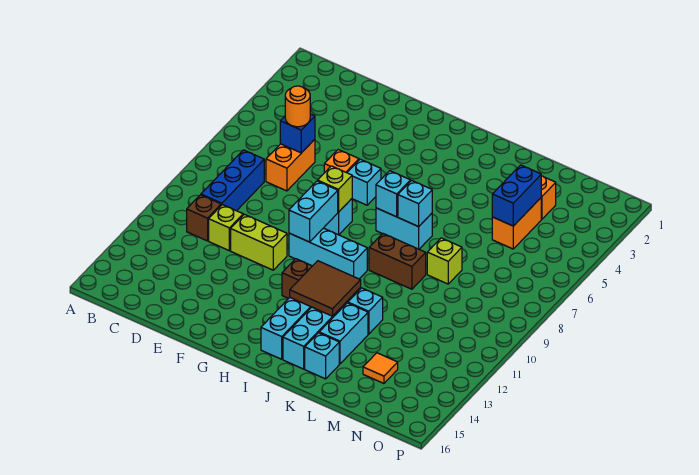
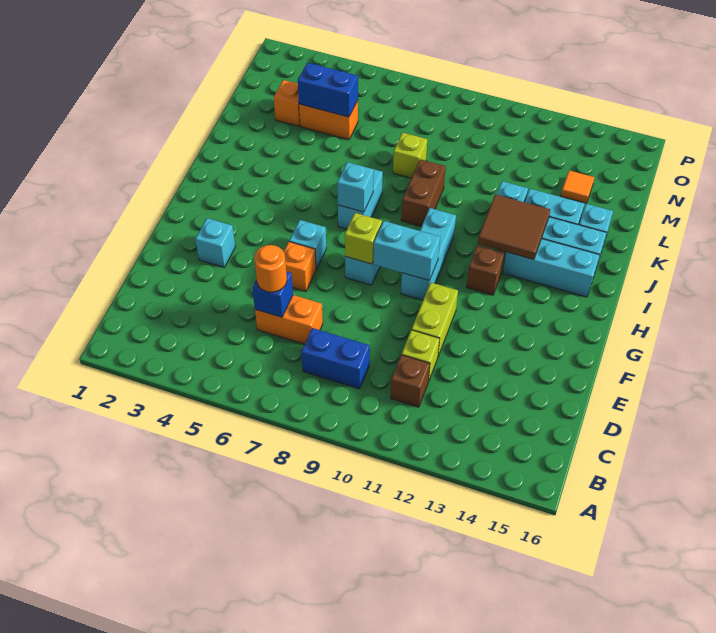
blue brick C8:C10 level 1 -> blue brick C8:C9 level 1
cyan brick J7 level 2 -> cyan brick F3 level 1

